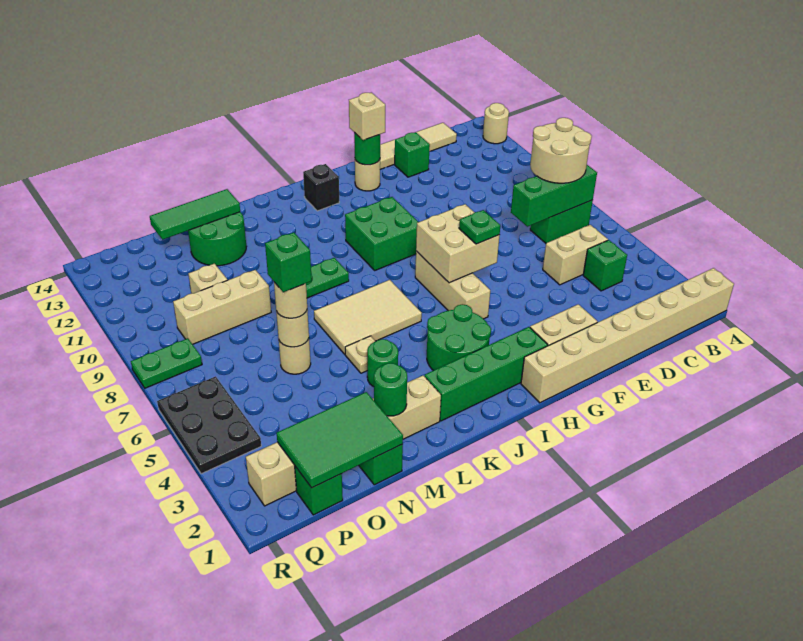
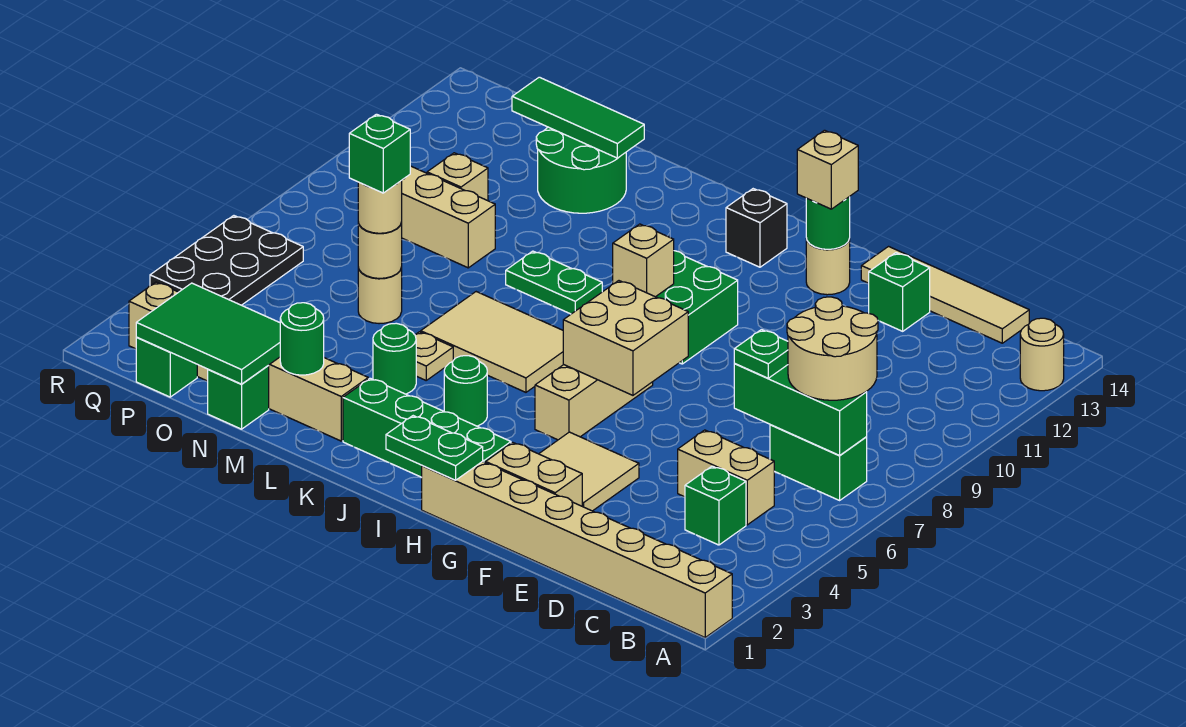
none -> tan tile F3:G4 level 1
green plate G6 level 3 -> green plate D7 level 3
green round brick I3:J4 level 1 -> green round brick J4 level 1
none -> tan brick I9 level 2
green plate Q8:R8 level 1 -> green plate H1:I1 level 2

